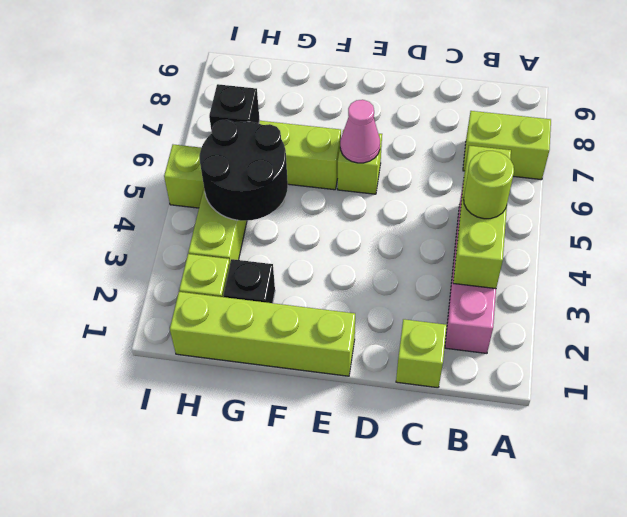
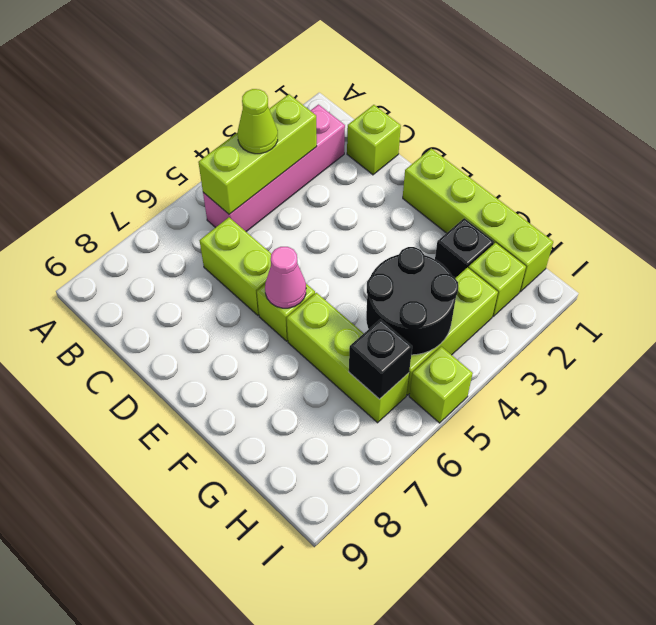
lime brick A7:B7 level 1 -> lime brick C6:D6 level 1
lime round brick B4 level 3 -> lime cone B4 level 3

